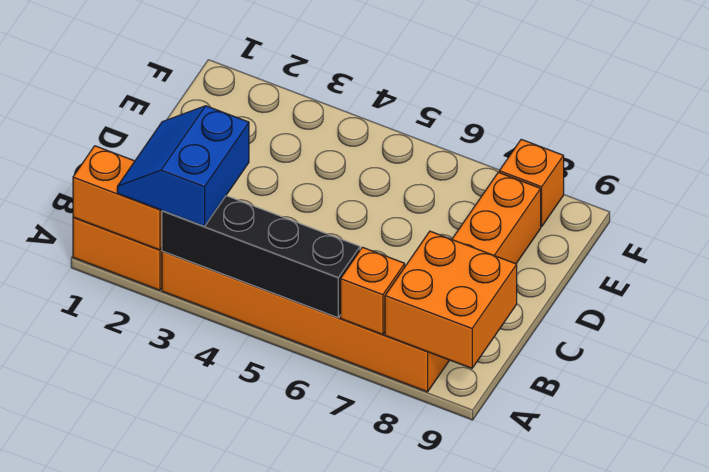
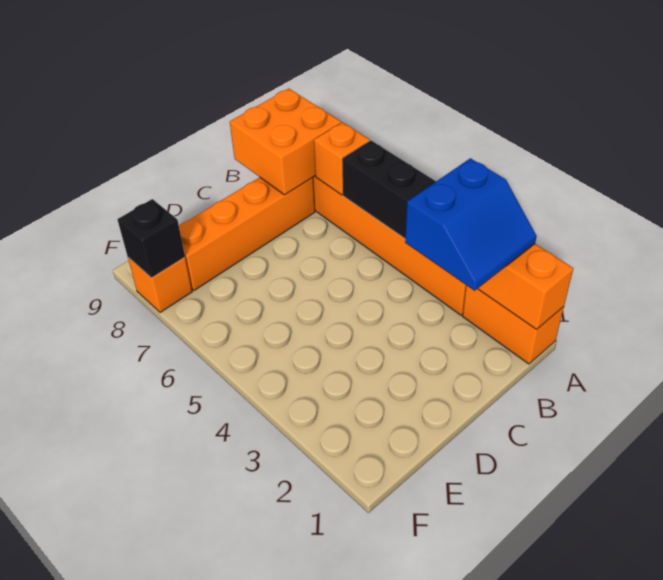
none -> black brick F8 level 2

